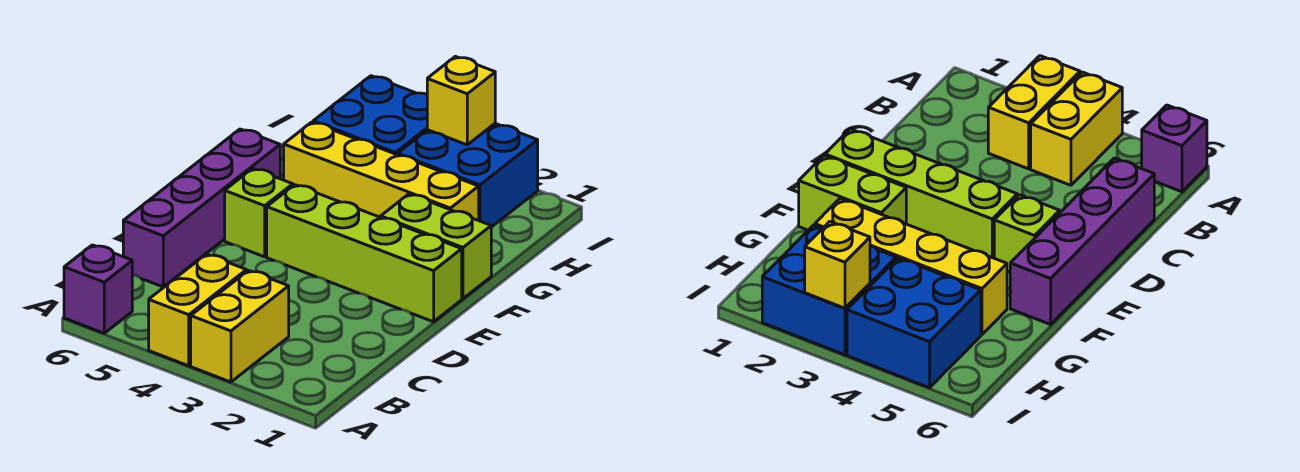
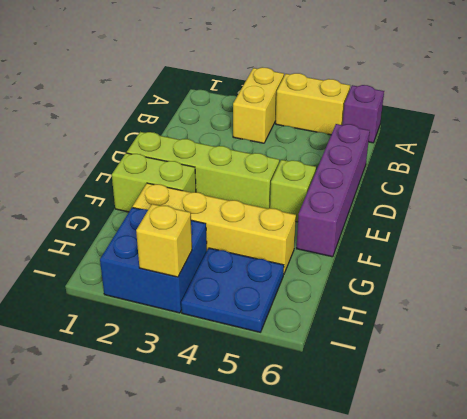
yellow brick A4:B4 level 1 -> yellow brick A4:A5 level 1
blue brick H4:I5 level 1 -> blue plate H4:I5 level 1

